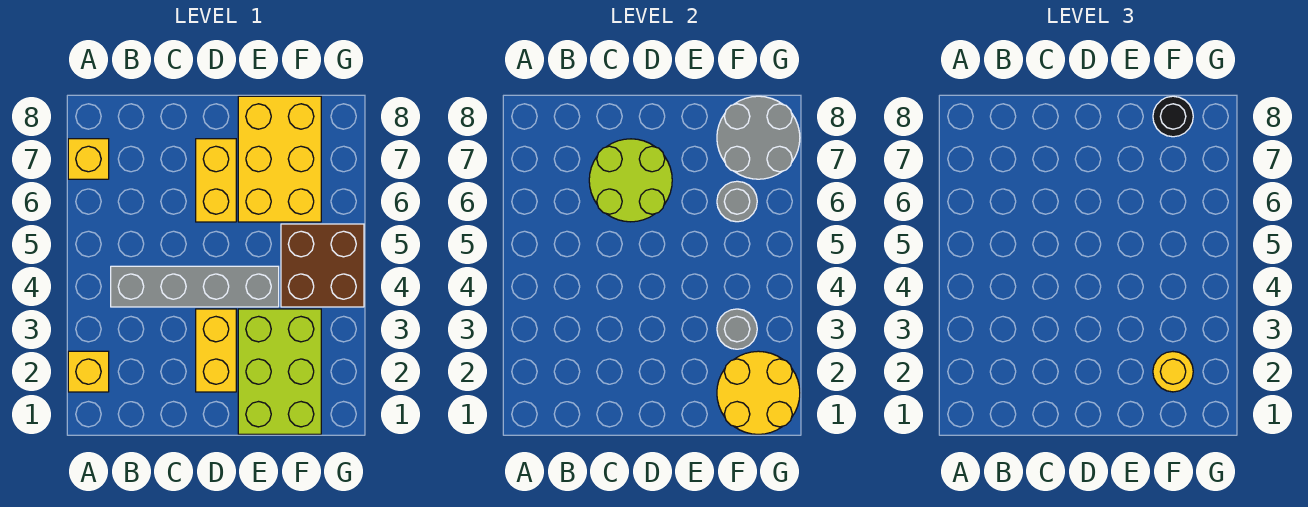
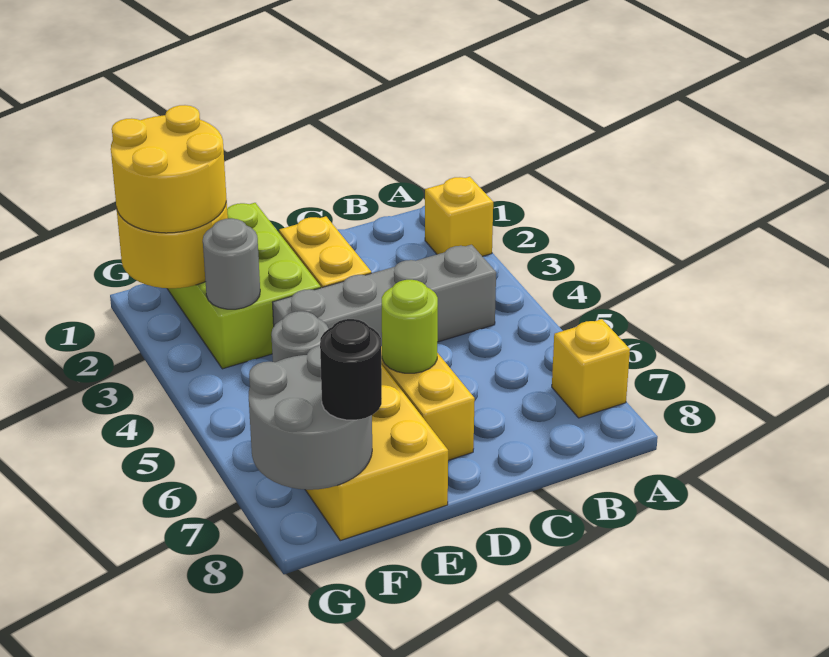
lime round brick C6:D7 level 2 -> lime round brick D6 level 2
yellow round brick F2 level 3 -> yellow round brick F1:G2 level 3
brown brick F4:G5 level 1 -> none

